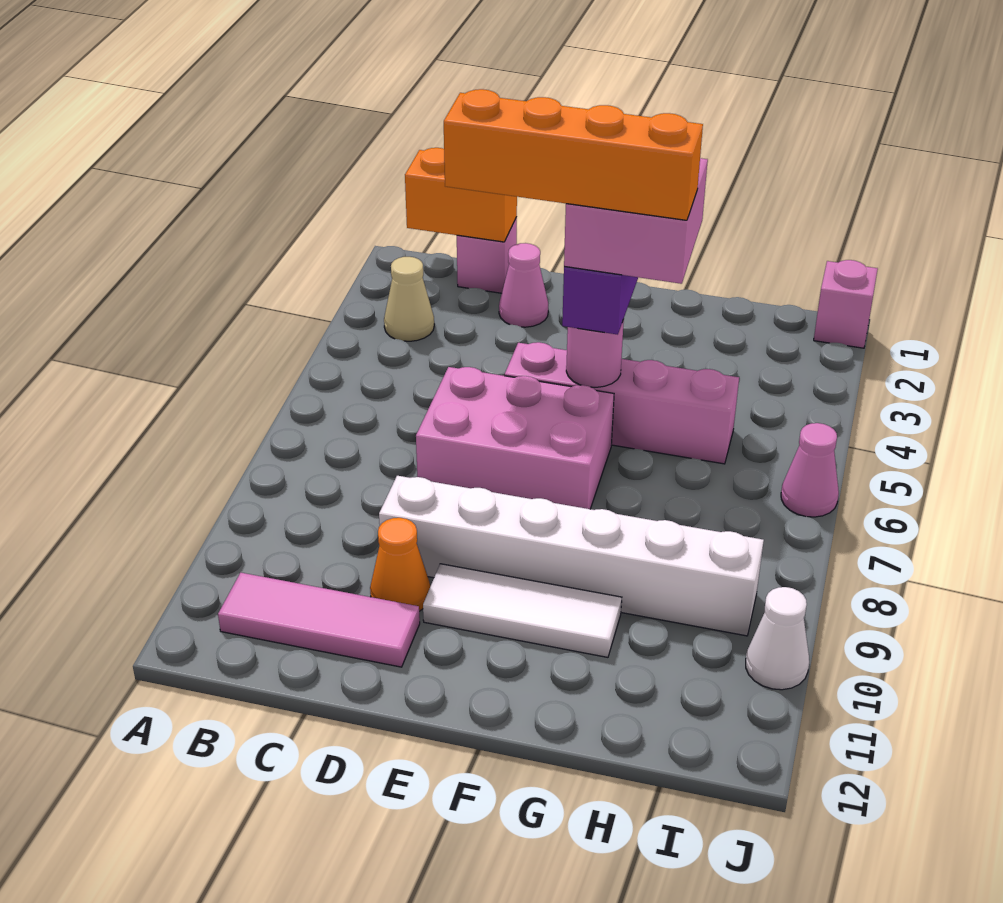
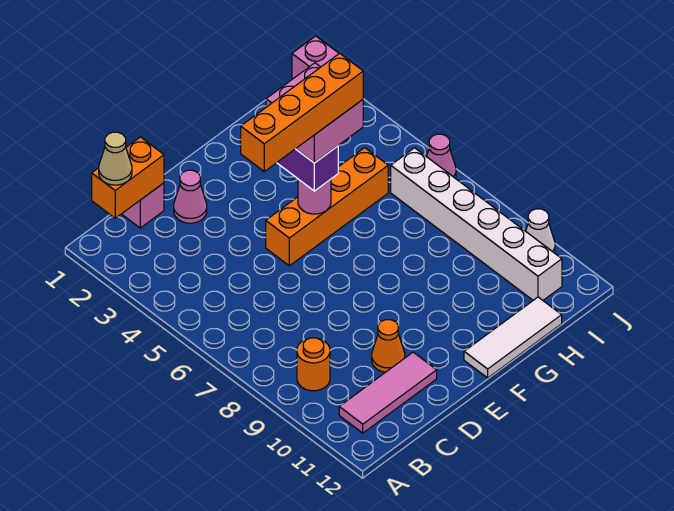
tan cone B3 level 1 -> tan cone B1 level 3
none -> orange round brick B9 level 1
pink brick D6:F7 level 1 -> none
white brick D9:I9 level 1 -> white brick I6:I11 level 1
pink brick E5:H5 level 1 -> orange brick E5:H5 level 1
white tile E10:G10 level 1 -> white tile F12:H12 level 1

